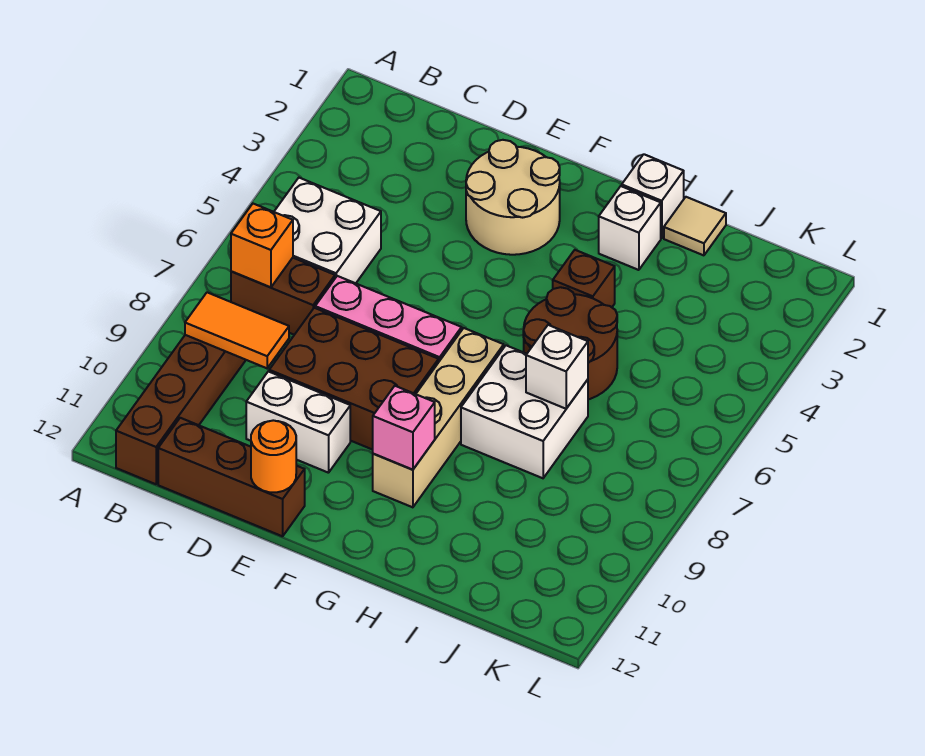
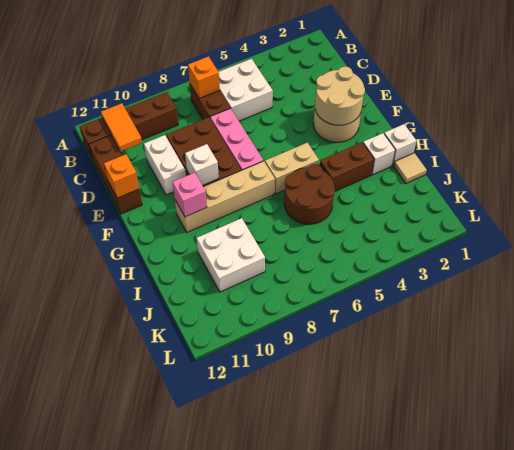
orange tile B9:C9 level 2 -> orange tile B11:C11 level 2
none -> tan round brick E2:F3 level 2
orange round brick E12 level 2 -> orange brick E12 level 2
none -> tan brick G5:G6 level 1
brown brick H4 level 1 -> brown brick H3:H4 level 1
white brick H7:I8 level 1 -> white brick I9:J10 level 1
white brick I7 level 2 -> white brick F9 level 2

